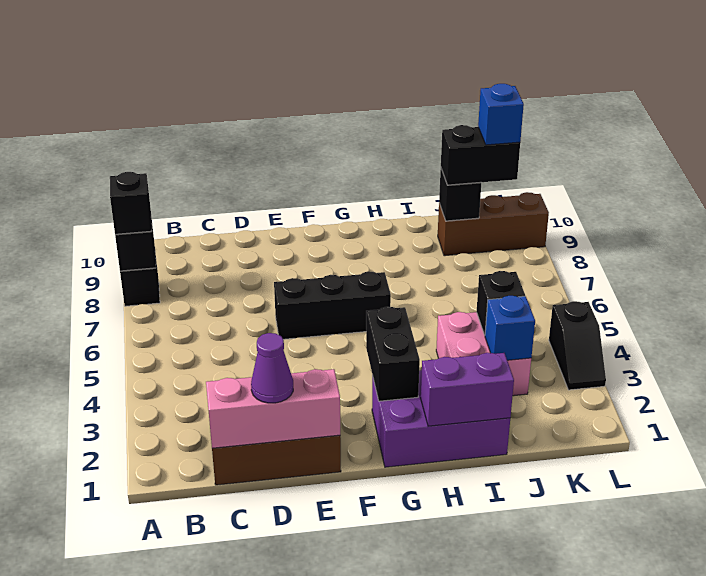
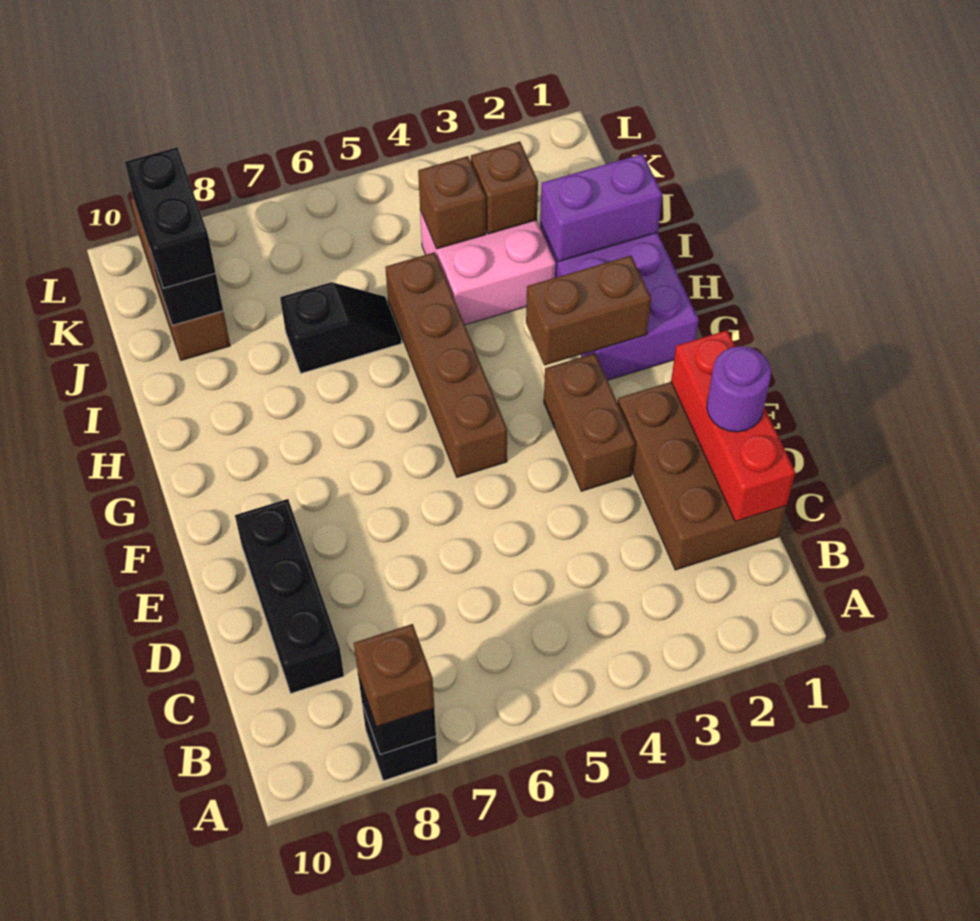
black brick A8 level 3 -> brown brick A8 level 3
pink brick C1:E1 level 2 -> red brick C1:E1 level 2
purple cone D1 level 3 -> purple round brick D1 level 3
none -> brown brick E3:F3 level 1
black brick E6:G6 level 1 -> black brick C9:E9 level 1
none -> brown brick F5:I5 level 1
black brick G2:G3 level 2 -> brown brick G2:G3 level 2
purple brick H1:I1 level 2 -> purple brick I1:I2 level 2
blue brick J3 level 2 -> brown brick J3 level 2
black brick J4 level 2 -> brown brick J4 level 2
blue brick K9 level 4 -> none
black slope L3:L4 level 1 top 4 -> black slope I6:I7 level 1 top 7

